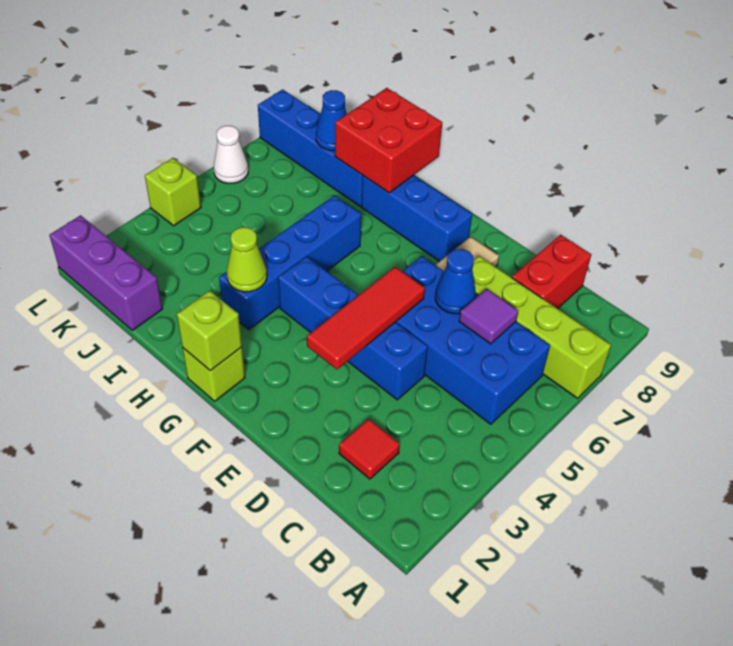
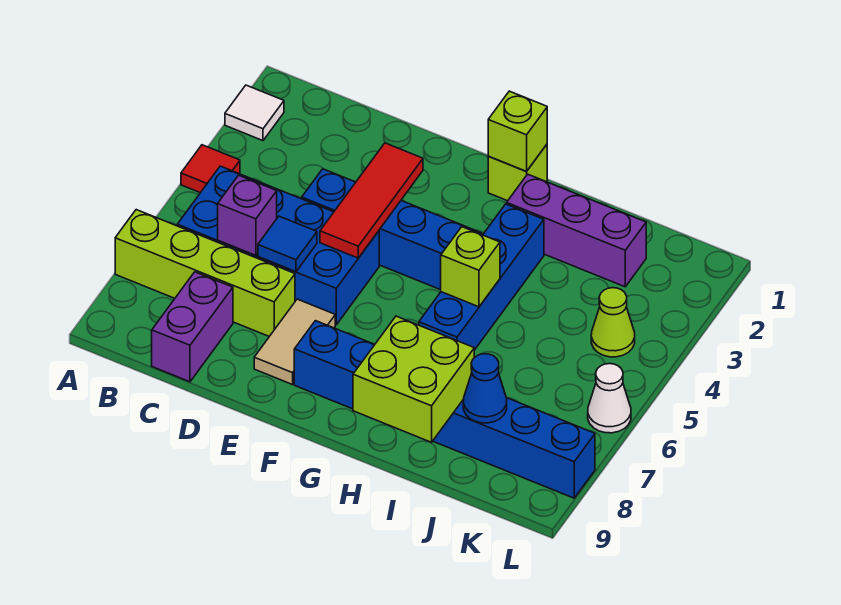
none -> white tile A2 level 1
red tile C2 level 1 -> red tile A4 level 1
purple tile C6 level 2 -> purple brick C6 level 2
red brick C8:C9 level 1 -> purple brick C8:C9 level 1
blue cone D6 level 2 -> blue tile D6 level 2
lime cone H3 level 2 -> lime cone K4 level 1
red brick H8:I9 level 2 -> lime brick H8:I9 level 2
purple brick J1:L1 level 1 -> purple brick H2:J2 level 1
lime brick L4 level 1 -> lime brick H5 level 2

